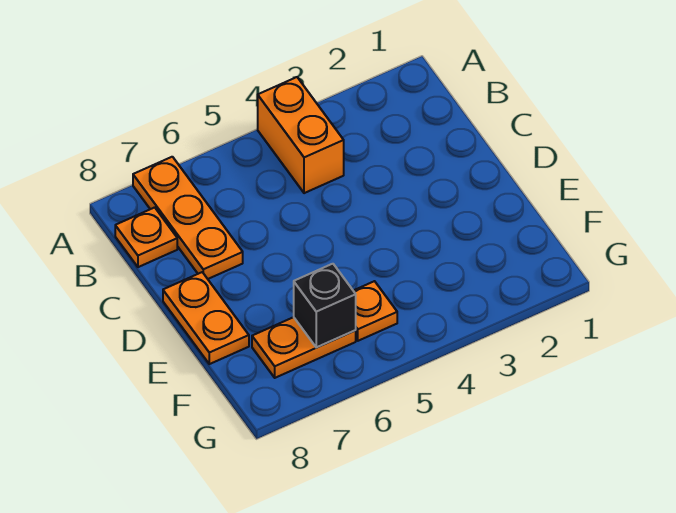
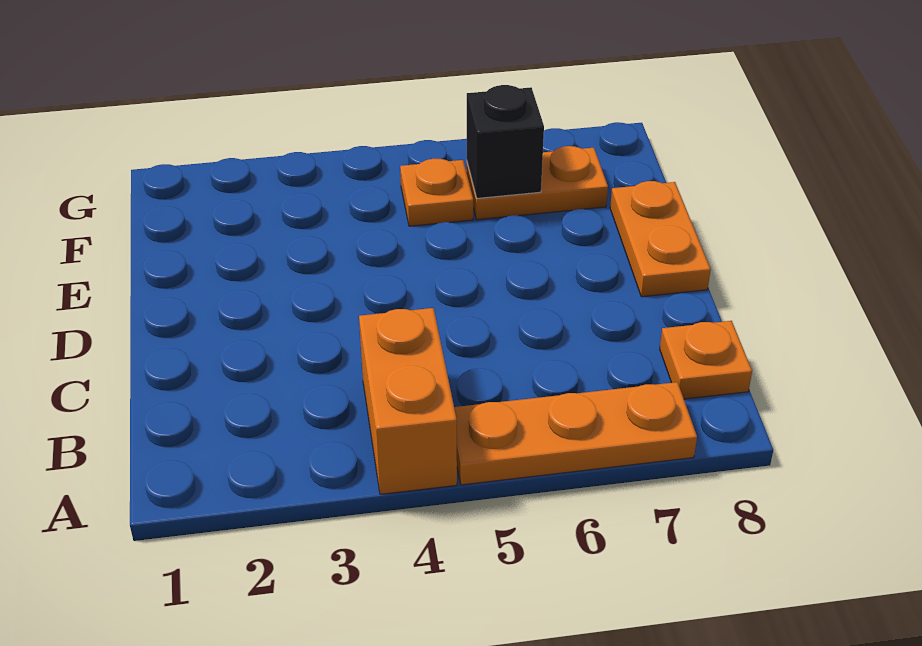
orange plate A7:C7 level 1 -> orange plate A5:A7 level 1

